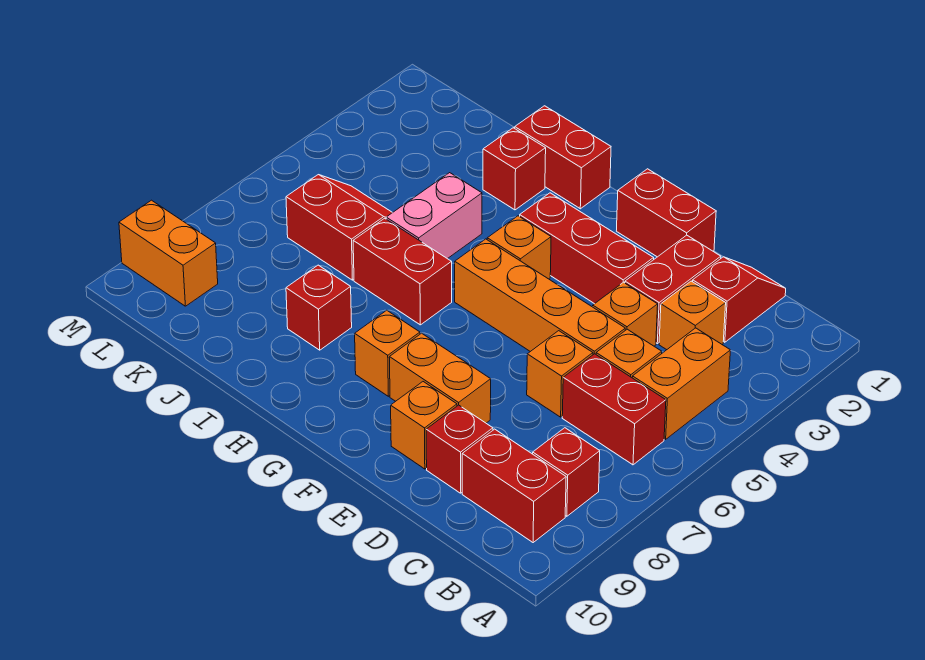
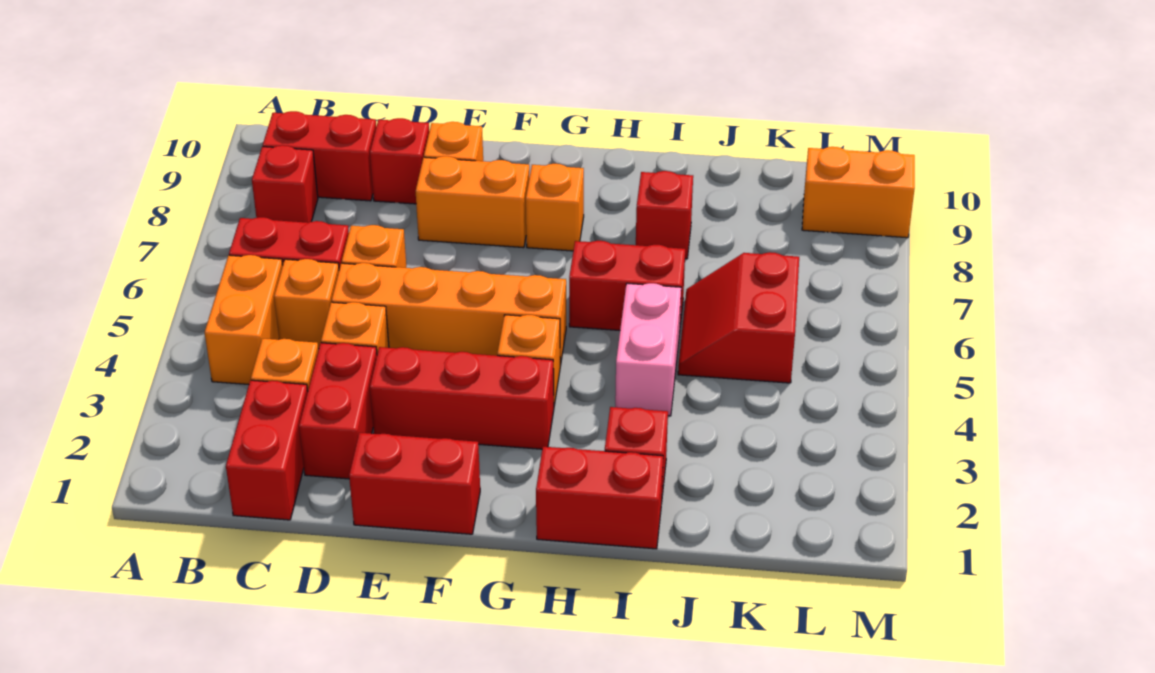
red slope C1:C2 level 1 top 2 -> red brick C1:C2 level 1
red slope J5:K6 level 1 top 6 -> red slope J5:K6 level 1 top K

